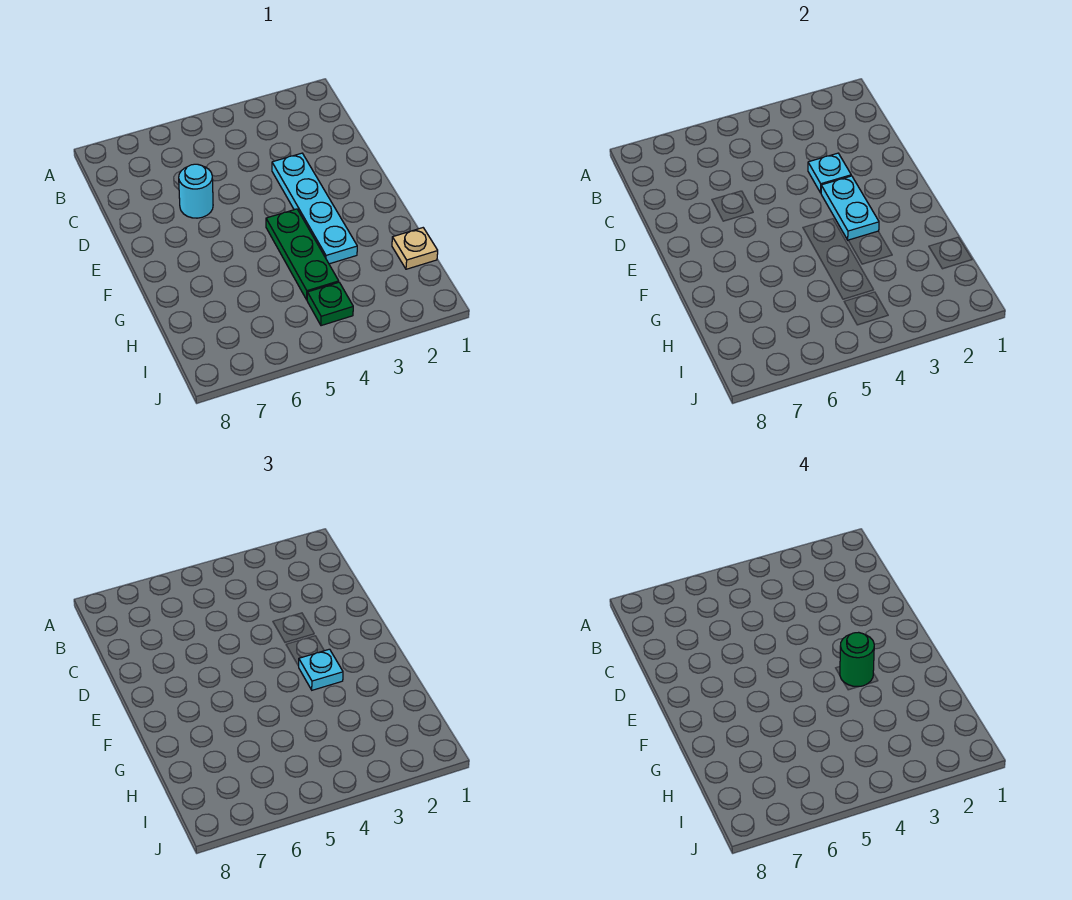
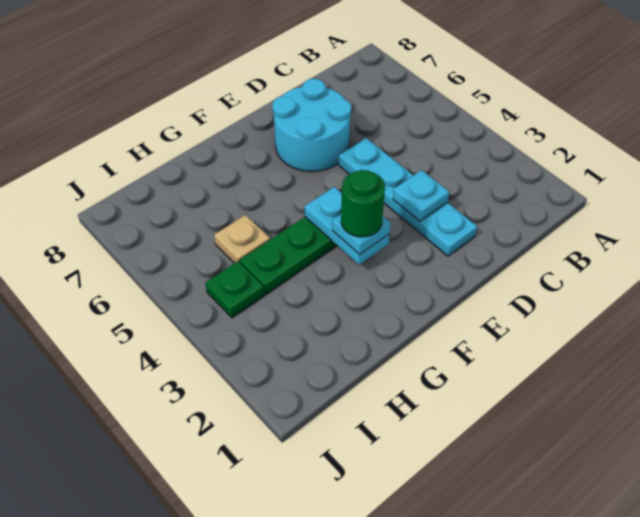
cyan plate D3:G3 level 1 -> cyan plate D2:D5 level 1
cyan round brick D6 level 1 -> cyan round brick D6:E7 level 1
cyan plate E3:F3 level 2 -> cyan plate F3:F4 level 2
tan plate H1 level 1 -> tan plate H5 level 1

